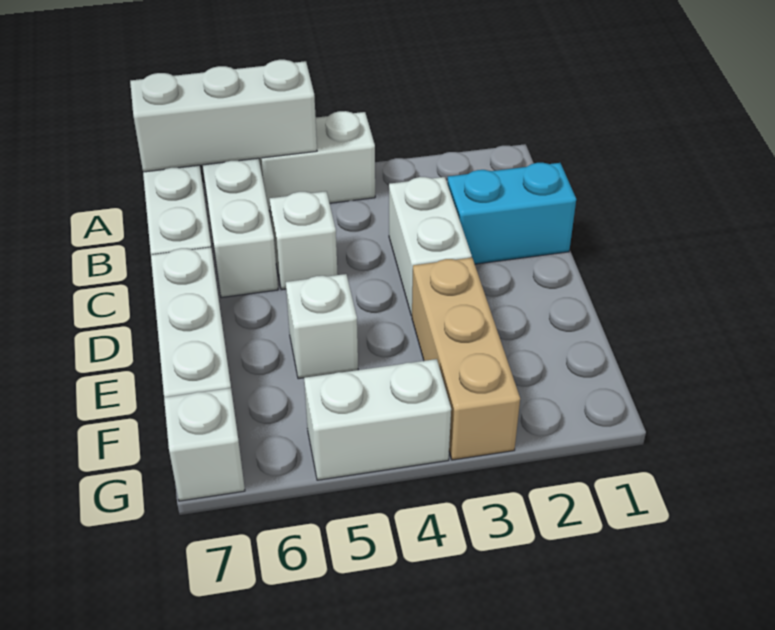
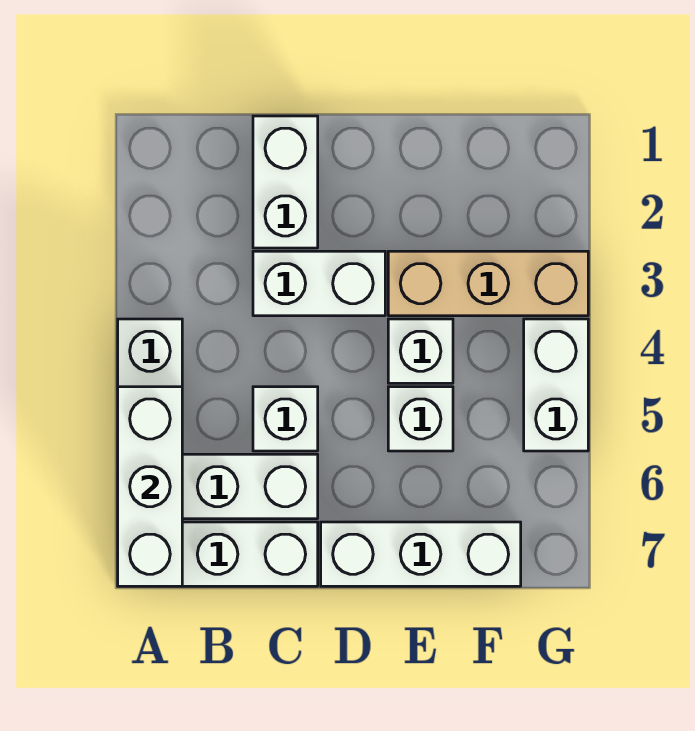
cyan brick C1:C2 level 1 -> white brick C1:C2 level 1
white brick G7 level 1 -> white brick E4 level 1

